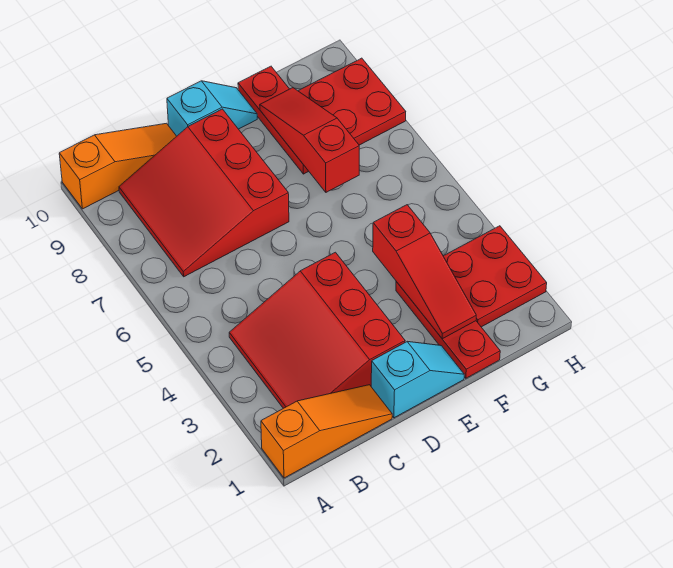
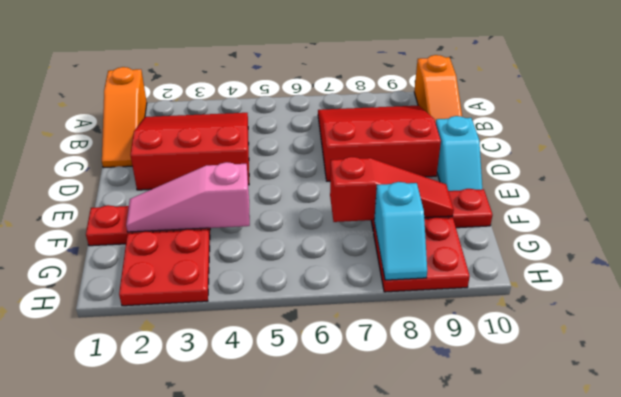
cyan slope D1:E1 level 1 top D -> cyan slope G8:H8 level 2 top G
red slope F2:F4 level 2 top 4 -> pink slope F2:F4 level 2 top 4

